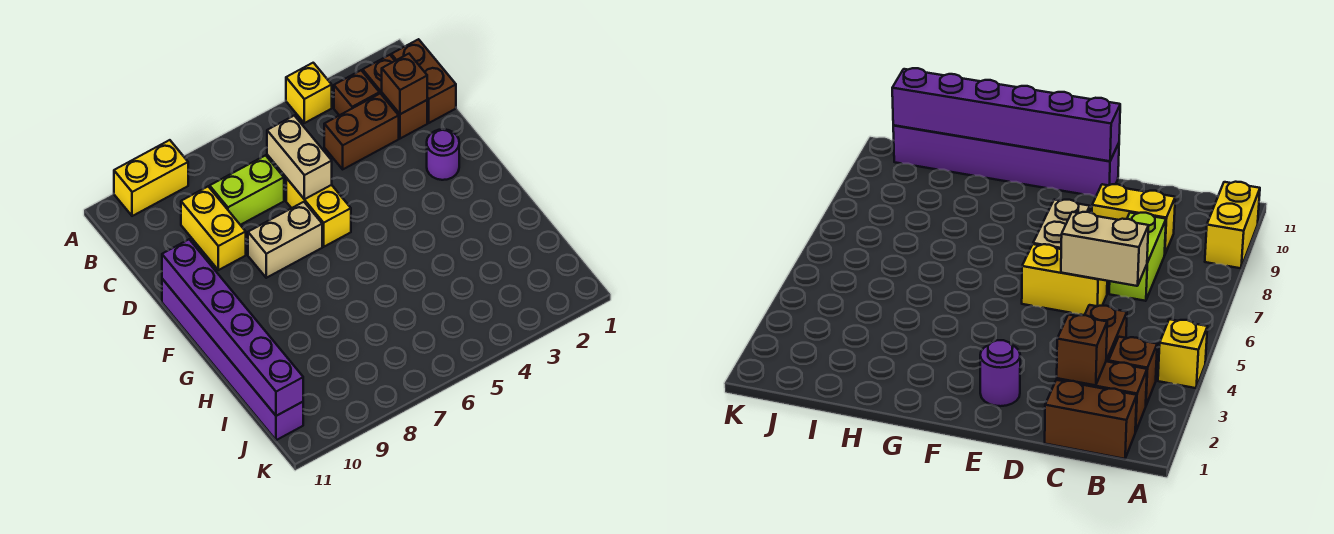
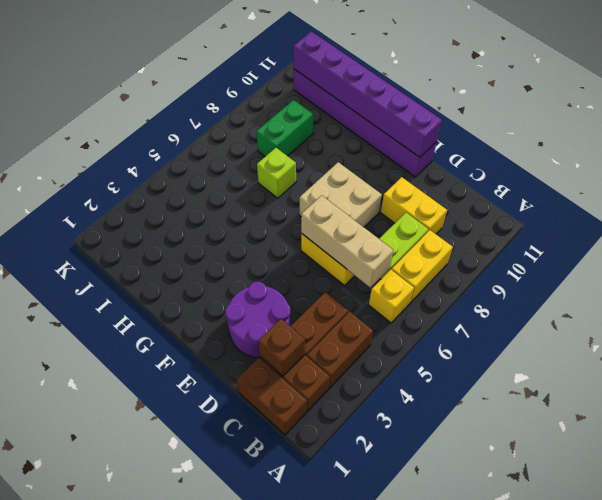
yellow brick A4 level 1 -> yellow brick B6 level 1
yellow brick A9:A10 level 1 -> yellow brick B7:B8 level 1
brown brick B3 level 1 -> brown brick B3:B4 level 1
tan brick C6:D6 level 2 -> tan brick C6:E6 level 2
purple round brick E2 level 1 -> purple round brick D2:E3 level 1
tan brick E7:E8 level 1 -> tan brick E7:F8 level 1
none -> lime brick H7 level 1
none -> green brick I8:I9 level 1

